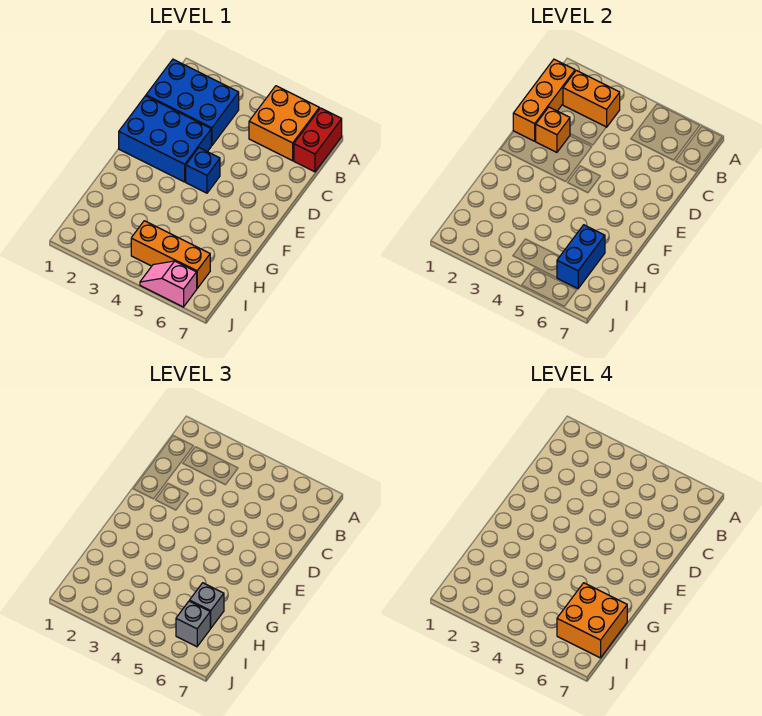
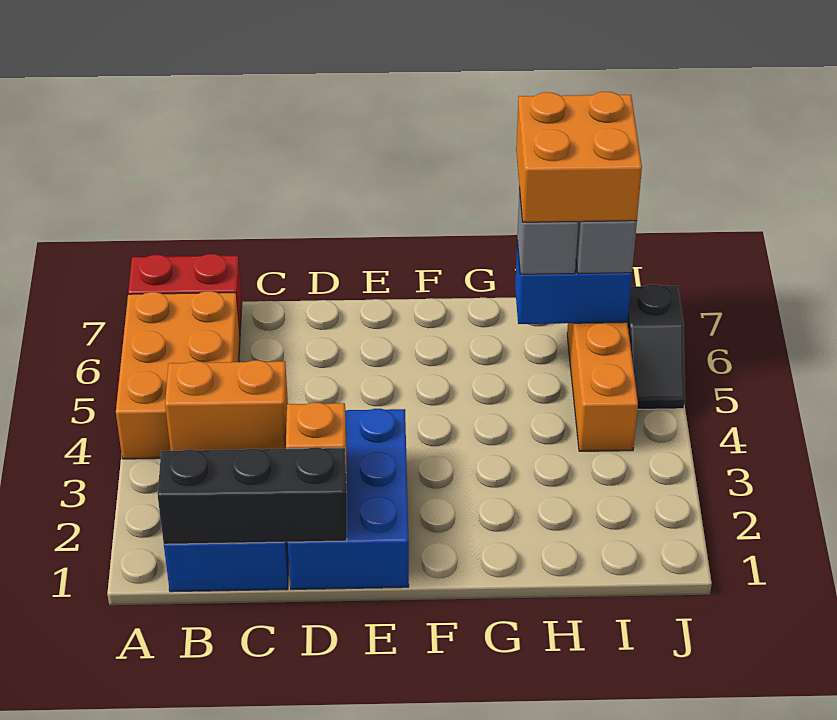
orange brick A5:B6 level 1 -> orange brick A4:B6 level 1
orange brick B1:D1 level 2 -> black brick B1:D1 level 2
orange brick B2:B3 level 2 -> orange brick B3:C3 level 2
blue brick E4 level 1 -> none
pink slope J5:J6 level 1 top 6 -> black slope J5:J6 level 1 top 6

